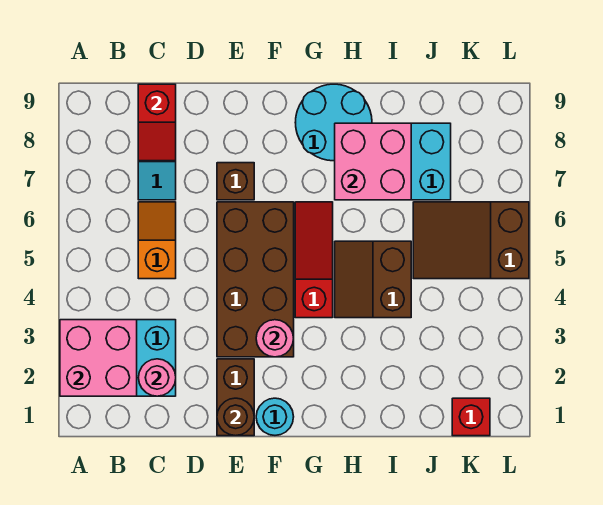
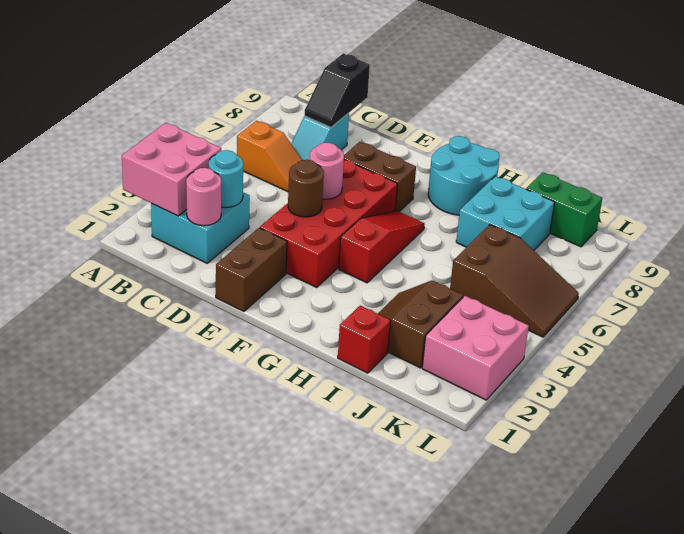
orange slope C5:C6 level 1 top 5 -> orange slope B6:C6 level 1 top B
red slope C8:C9 level 2 top 9 -> black slope C8:C9 level 2 top 9
brown round brick E1 level 2 -> brown round brick E4 level 2
brown brick E3:F6 level 1 -> red brick E3:F6 level 1
brown brick E7 level 1 -> brown brick E7:F7 level 1
cyan round brick F1 level 1 -> cyan round brick C3 level 2
pink round brick F3 level 2 -> pink round brick E5 level 2
brown slope H4:I5 level 1 top I -> brown slope I2:J3 level 1 top J
pink brick H7:I8 level 2 -> pink brick K2:L3 level 1
brown slope J5:L6 level 1 top L -> brown slope J5:L6 level 1 top J
none -> green brick J9:K9 level 1
red brick K1 level 1 -> red brick I1 level 1

